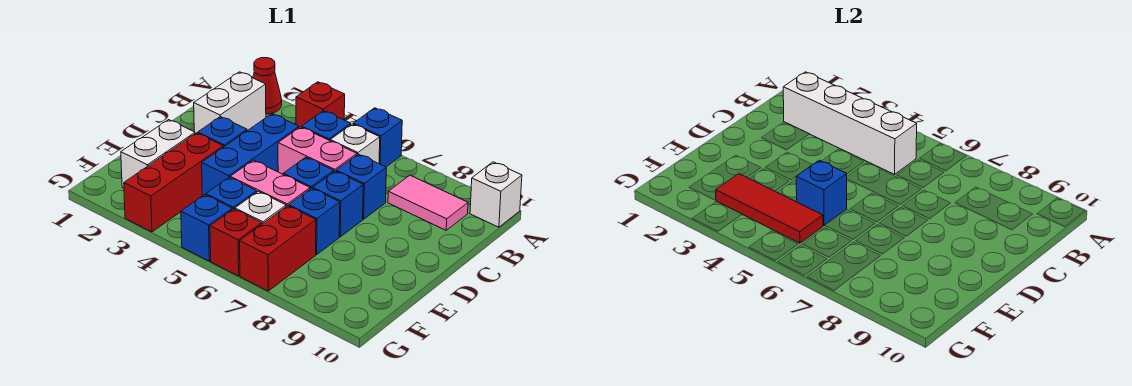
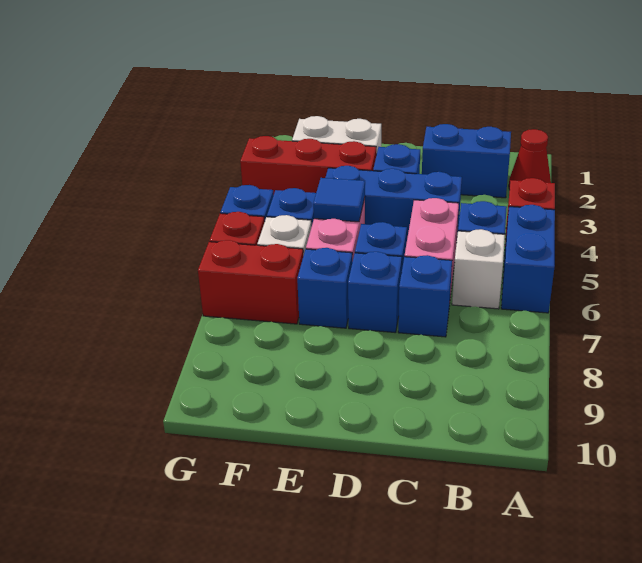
blue brick A6 level 1 -> blue brick A5:A6 level 1
white brick A10 level 1 -> none
white brick B2:C2 level 1 -> blue brick B2:C2 level 1
white brick B2:B5 level 2 -> none
pink tile B8:B9 level 1 -> none
blue brick E5 level 2 -> blue tile E5 level 2
red tile F3:F5 level 2 -> none

